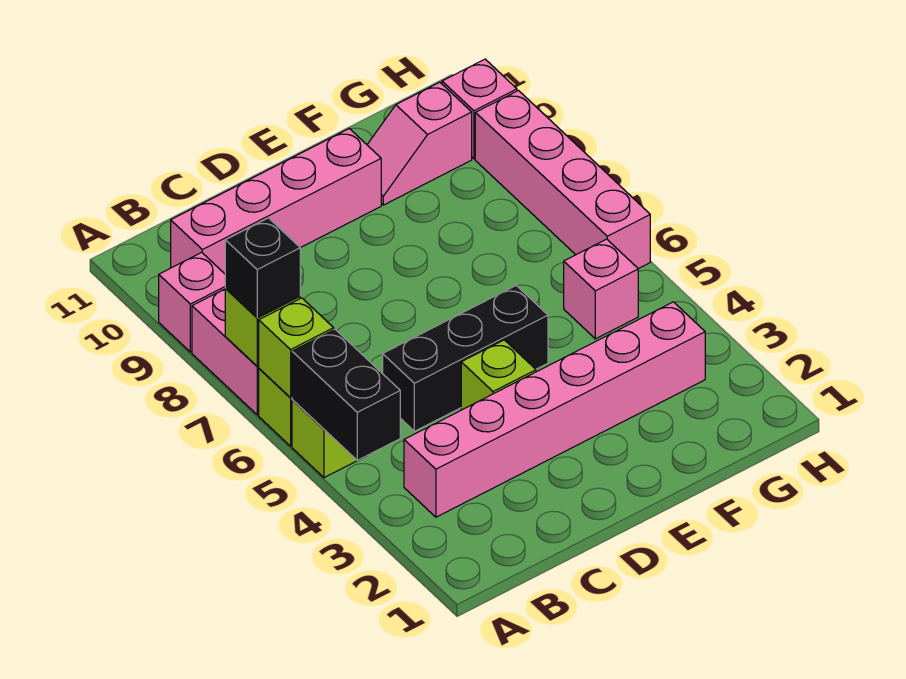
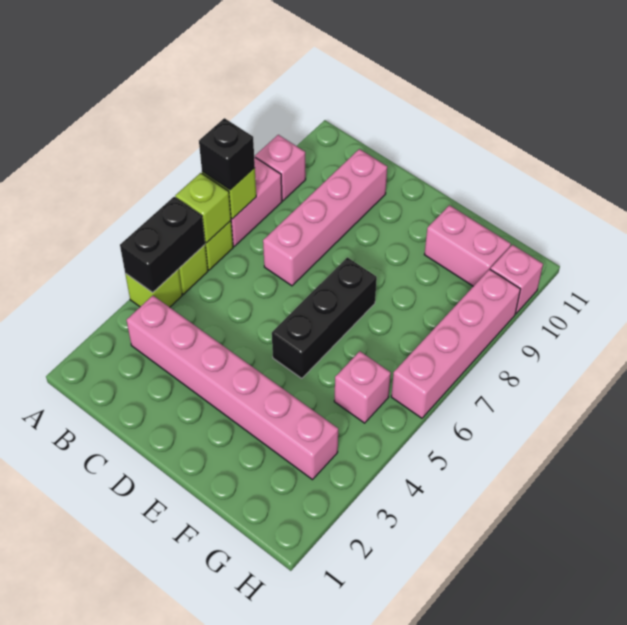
pink brick B10:E10 level 1 -> pink brick C7:C10 level 1
black brick C5:E5 level 1 -> black brick E5:E7 level 1
lime brick D4 level 1 -> lime brick A4 level 1
pink slope F10:G10 level 1 top G -> pink brick F10:G10 level 1

